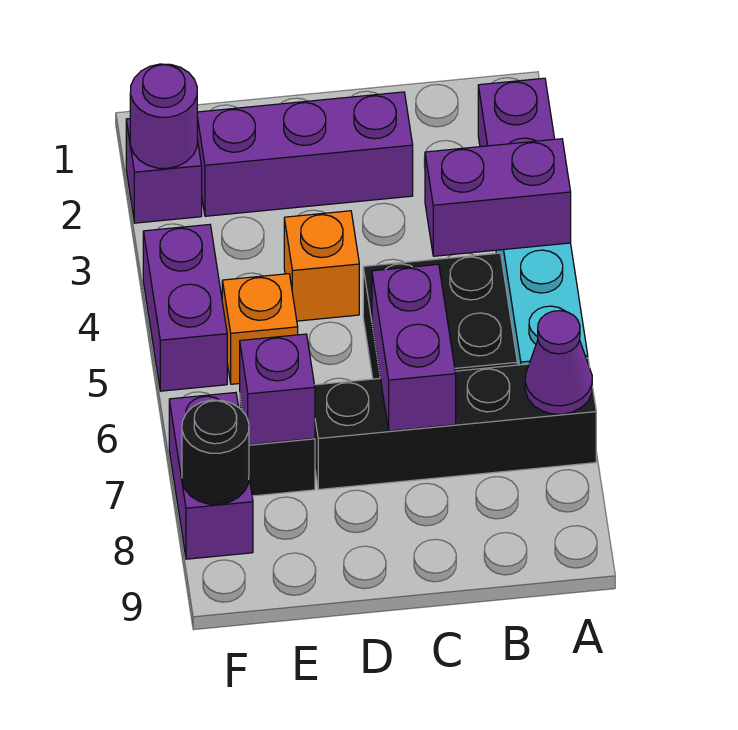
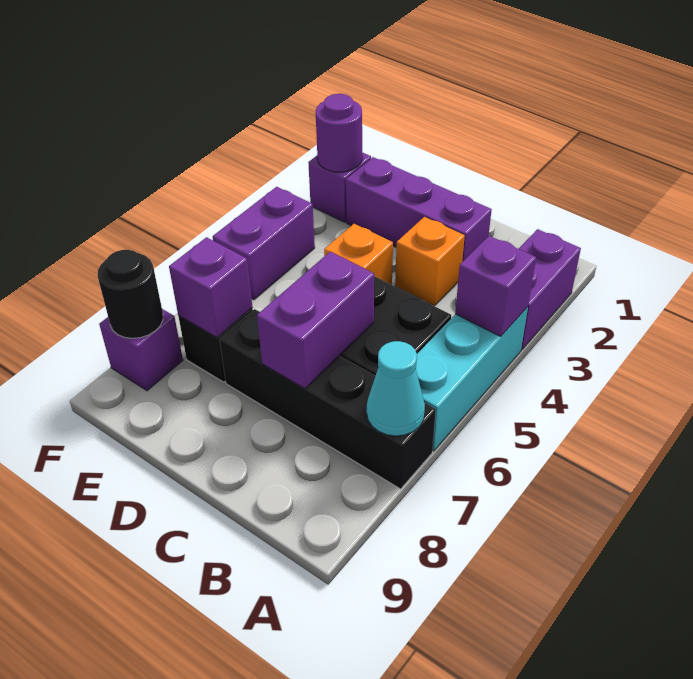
purple brick A4:B4 level 2 -> purple brick A4 level 2
purple cone A7 level 2 -> cyan cone A7 level 2
orange brick E5 level 1 -> orange brick C3 level 1
purple brick F7:F8 level 1 -> purple brick F8 level 1

